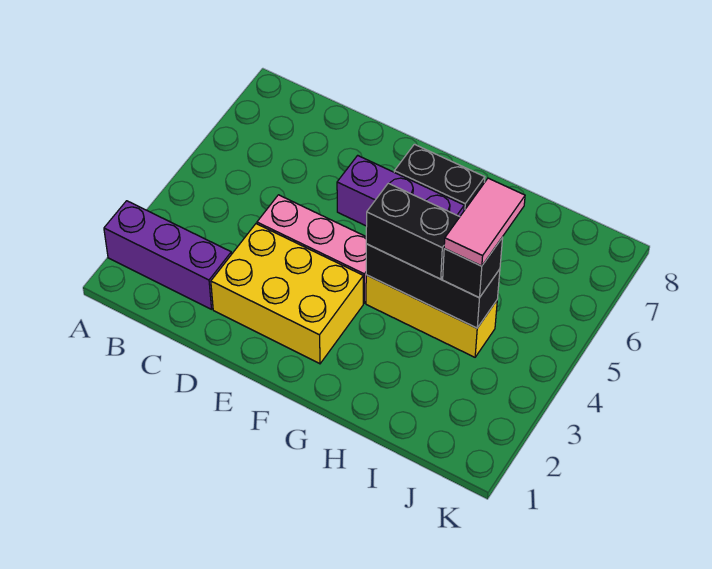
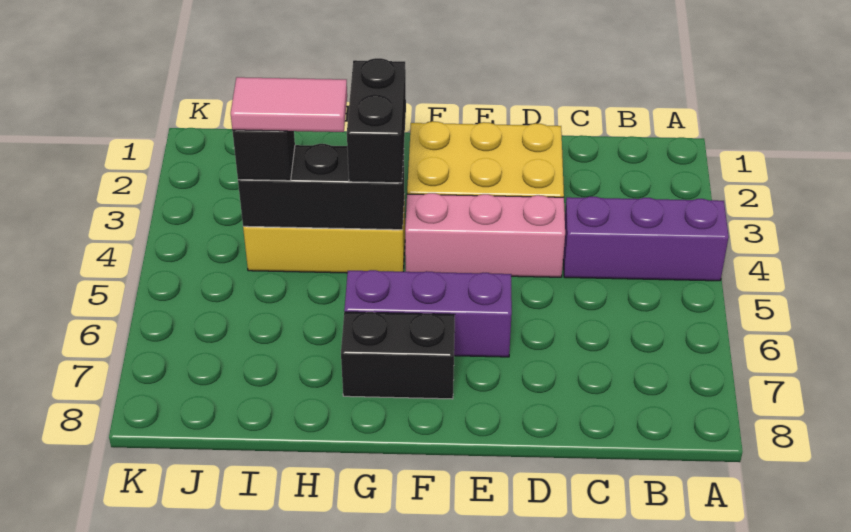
purple brick A2:C2 level 1 -> purple brick A4:C4 level 1
black brick G4:H4 level 3 -> black brick G3:G4 level 3
pink tile I4:I5 level 4 -> pink tile H4:I4 level 4

